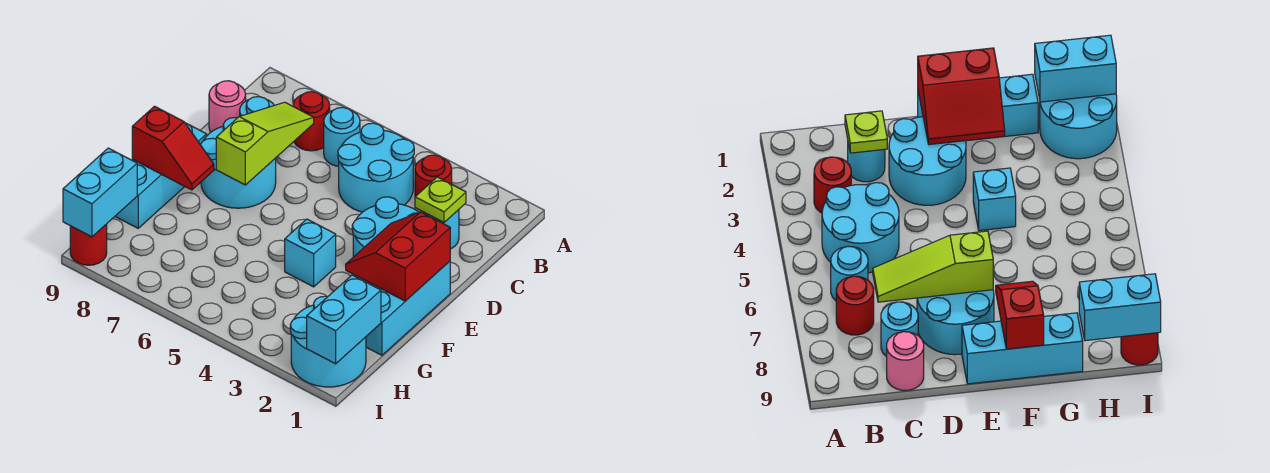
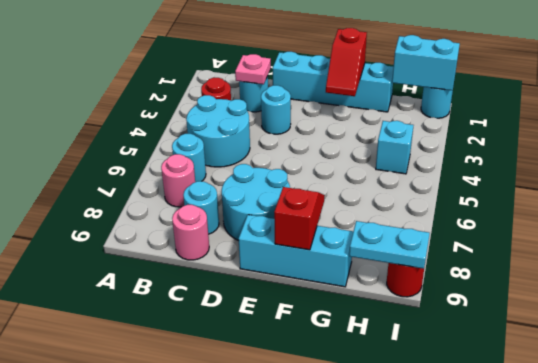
red round brick B7 level 1 -> pink round brick B7 level 1
lime plate C2 level 2 -> pink plate C2 level 2
lime slope C7:E7 level 2 top E -> none
cyan round brick D2:E3 level 1 -> cyan round brick D3 level 1
cyan brick E1:G1 level 1 -> cyan brick D1:G1 level 1
red slope E1:F2 level 2 top 1 -> red slope F1:F2 level 2 top 1
cyan brick F4 level 1 -> cyan brick H4 level 1
cyan round brick H1:I2 level 1 -> cyan round brick I1 level 1
cyan brick H9:I9 level 2 -> cyan plate H9:I9 level 2

